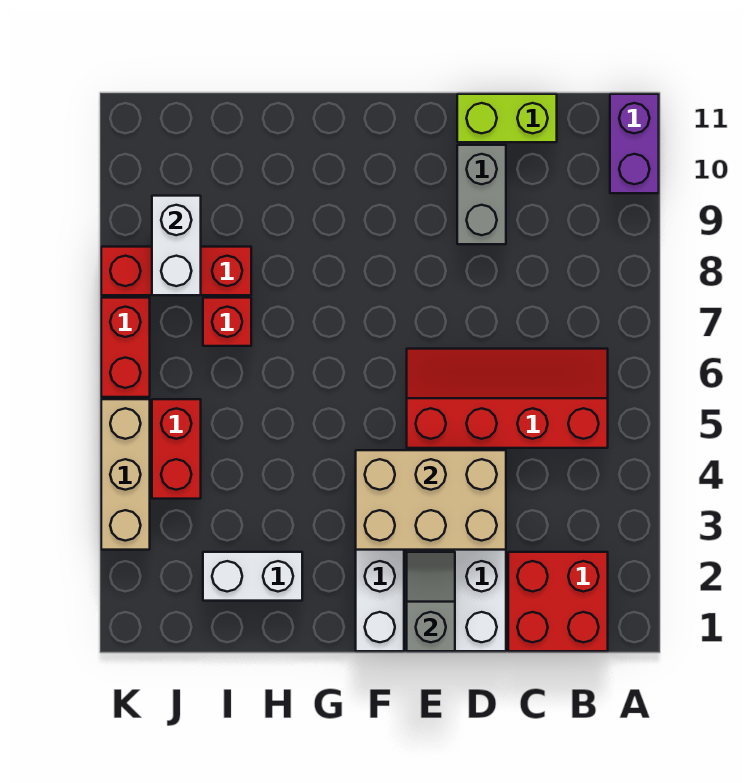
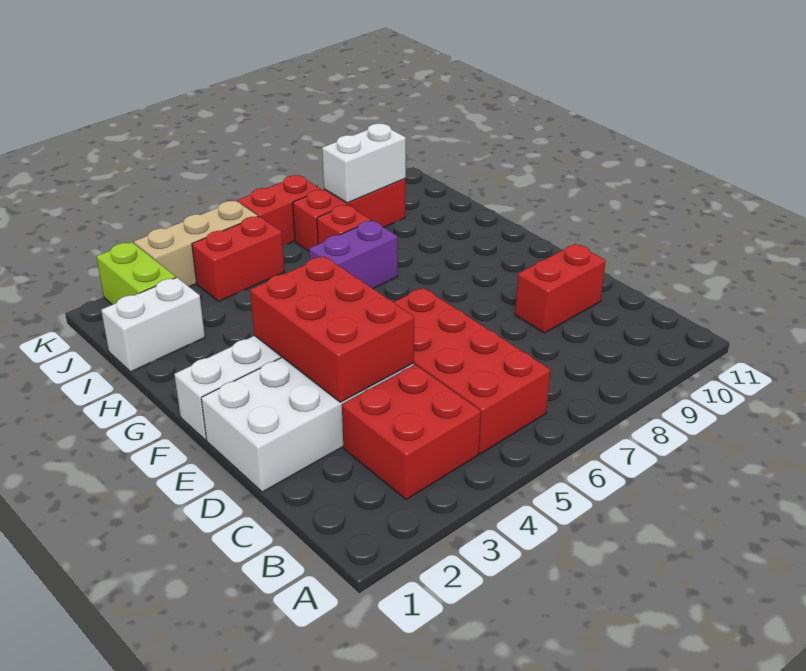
purple brick A10:A11 level 1 -> purple brick H6:H7 level 1
red brick B1:C2 level 1 -> red brick B3:C4 level 1
red slope B5:E6 level 1 top 5 -> red brick B5:E6 level 1
lime brick C11:D11 level 1 -> lime brick J2:K2 level 1
tan brick D3:F4 level 2 -> red brick D3:F4 level 2
grey brick D9:D10 level 1 -> red brick D9:D10 level 1
grey slope E1:E2 level 2 top 1 -> none
white brick H2:I2 level 1 -> white brick I1:I2 level 1
red brick I8:K8 level 1 -> red brick J7:J9 level 1

